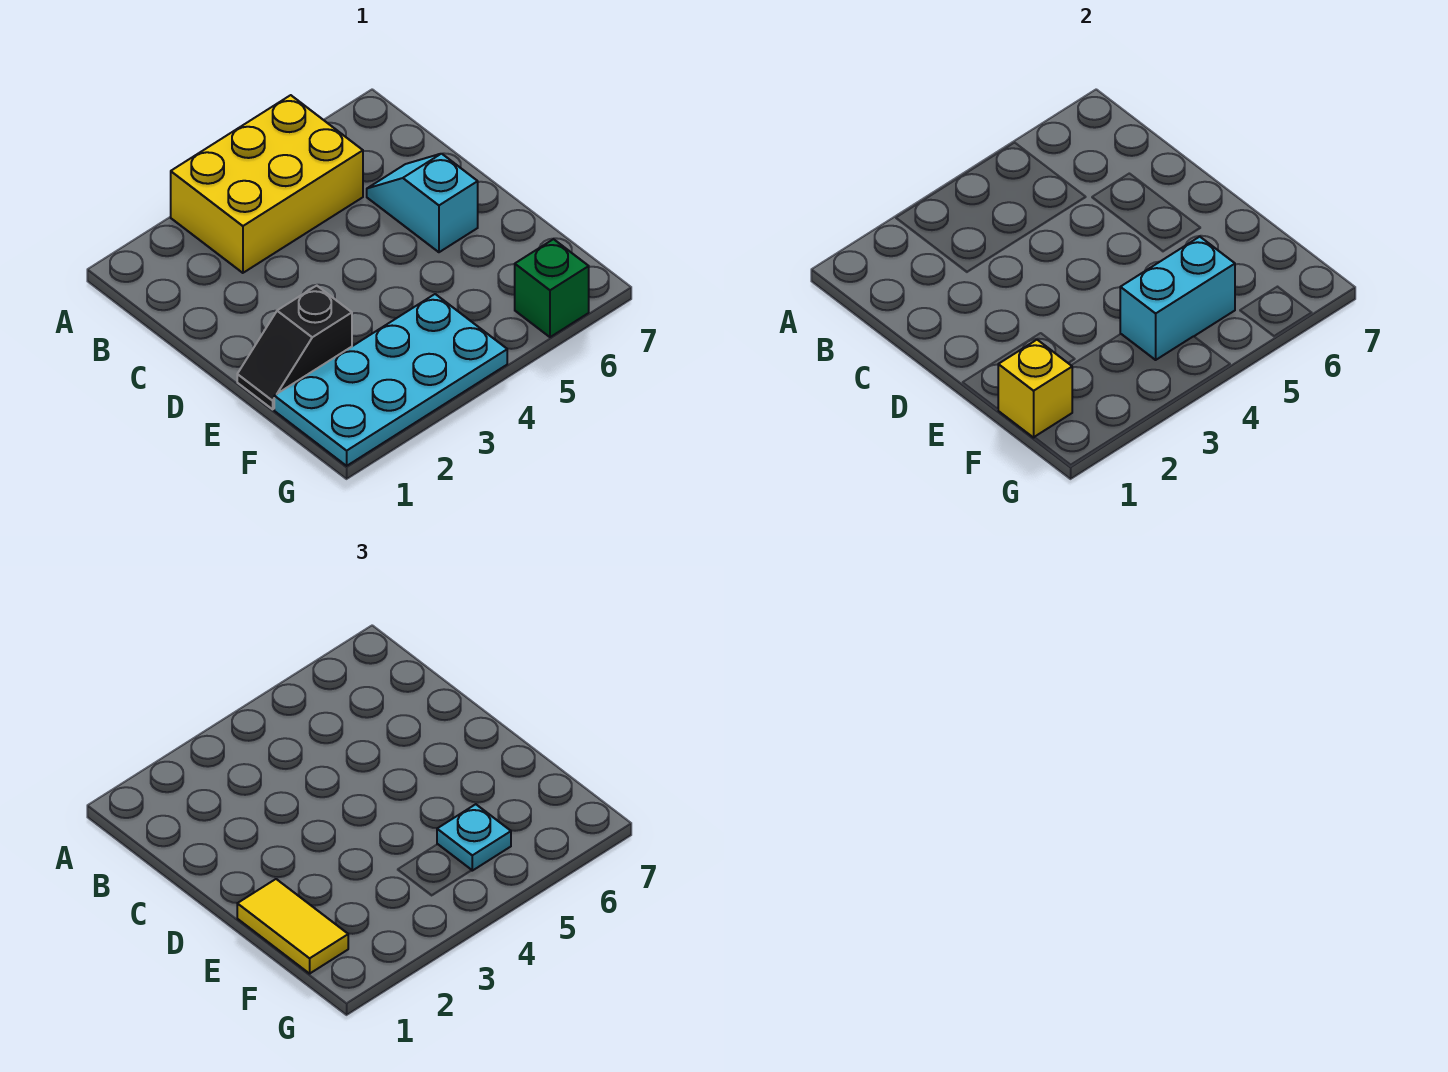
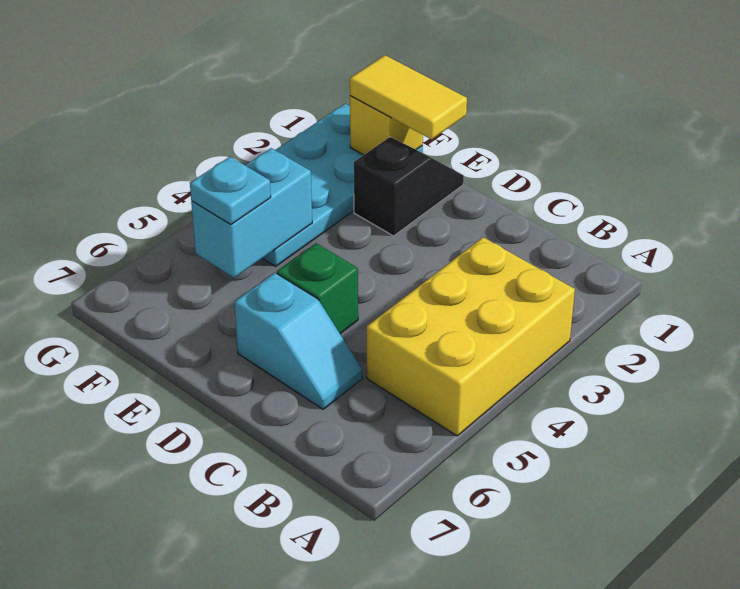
green brick G6 level 1 -> green brick D5 level 1

